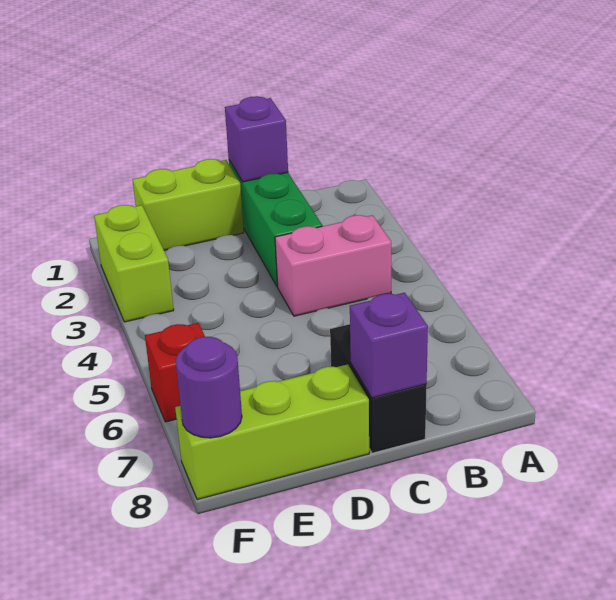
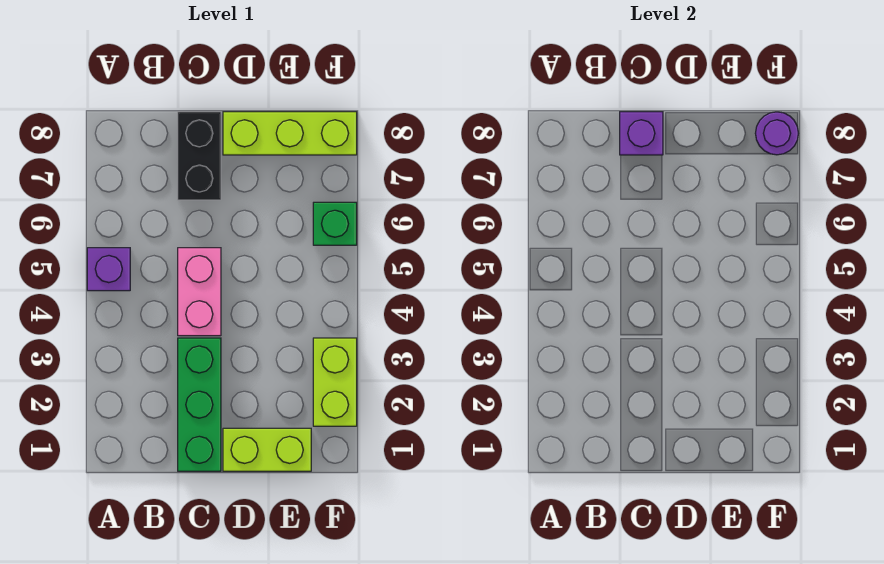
pink brick B4:C4 level 1 -> pink brick C4:C5 level 1
purple brick C1 level 2 -> purple brick A5 level 1
red brick F6 level 1 -> green brick F6 level 1

